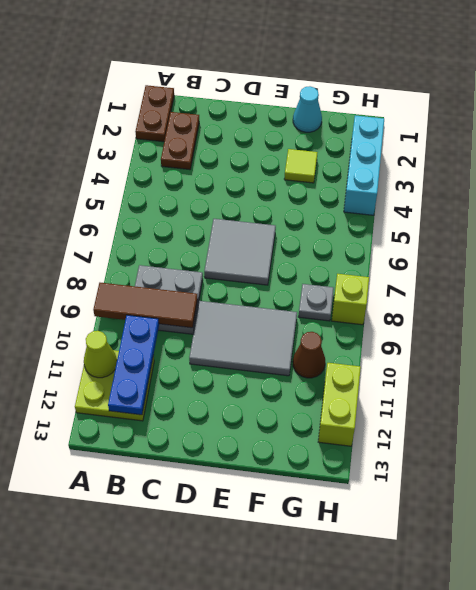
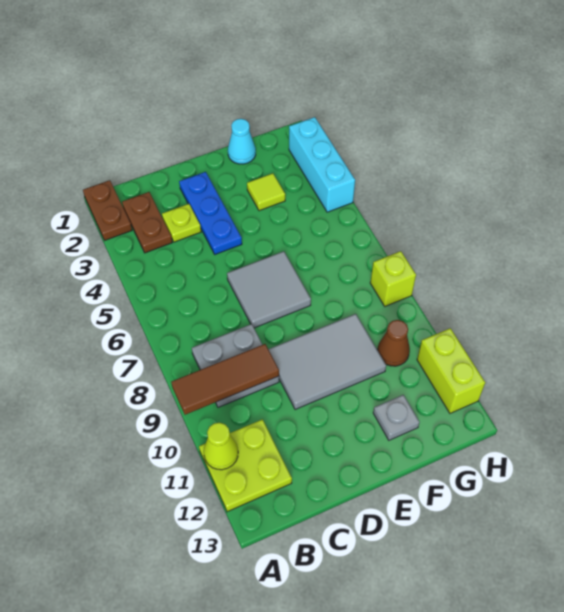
blue plate B10:B12 level 2 -> blue plate D2:D4 level 1
none -> lime plate C3 level 1
grey plate G8 level 1 -> grey plate F12 level 1

